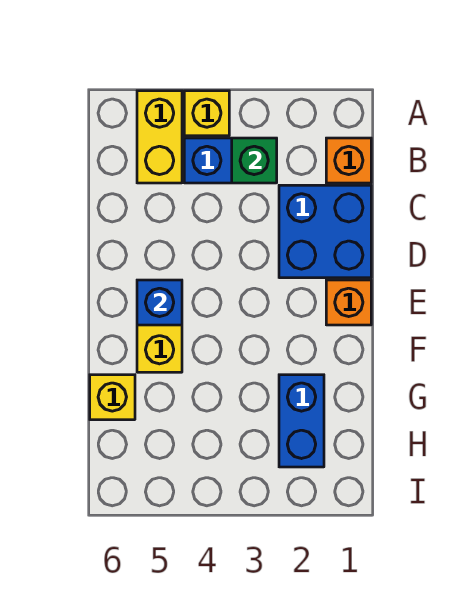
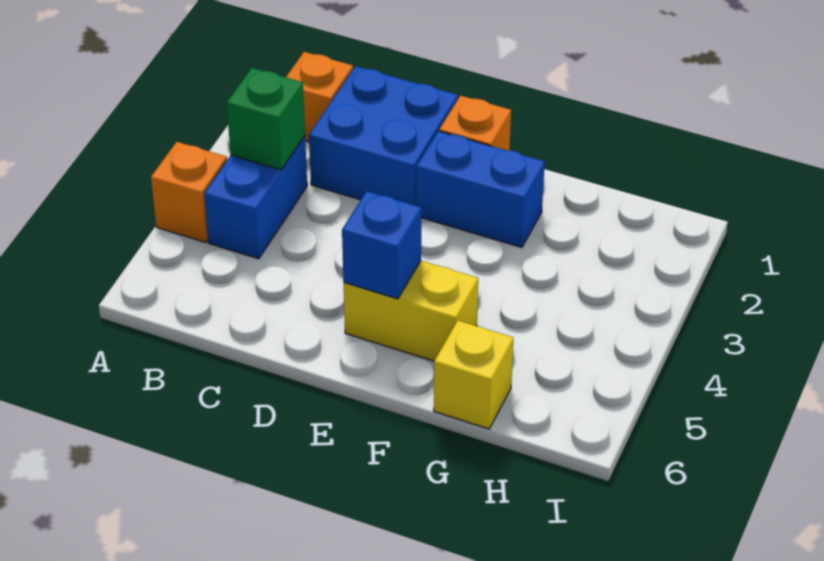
yellow brick A4 level 1 -> orange brick A4 level 1
yellow brick A5:B5 level 1 -> none
blue brick G2:H2 level 1 -> blue brick E2:F2 level 1

